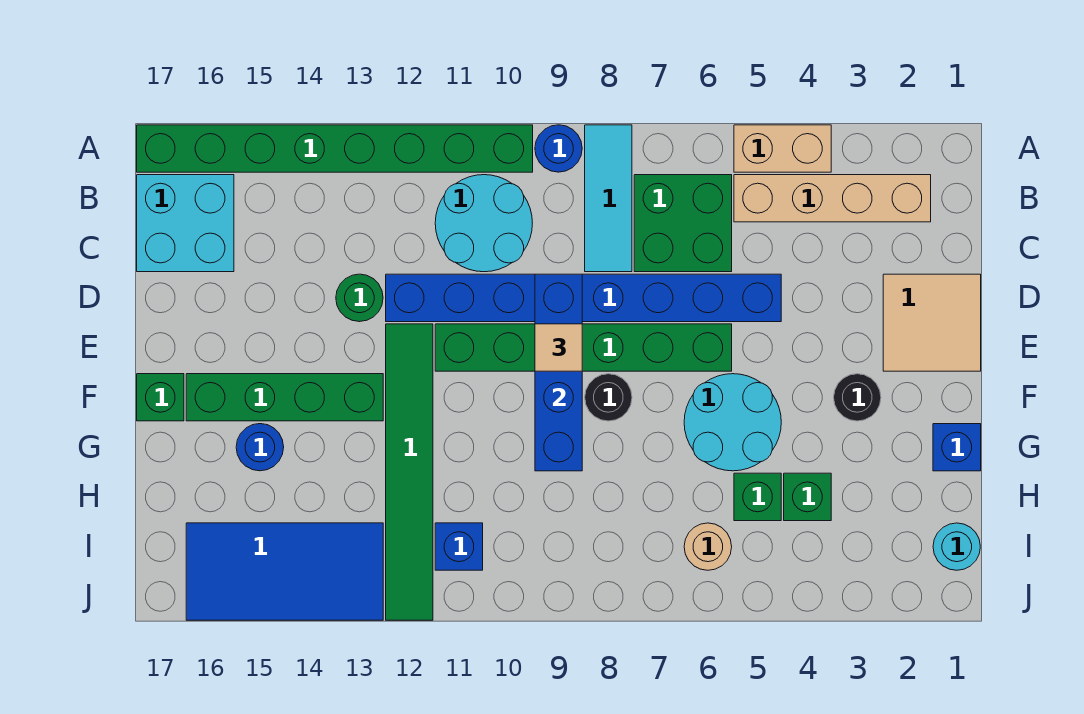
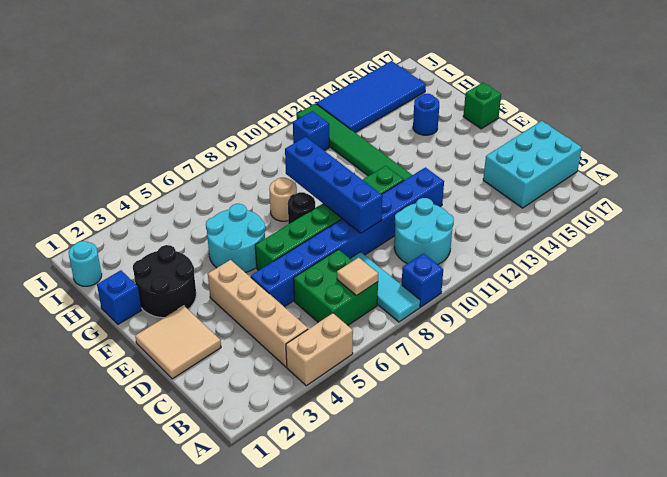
blue round brick A9 level 1 -> blue brick A9 level 1
green brick A10:A17 level 1 -> none
tan brick B2:B5 level 1 -> tan brick B4:E4 level 1
cyan brick B16:C17 level 1 -> cyan brick B15:C17 level 1
green round brick D13 level 1 -> none
tan tile E9 level 3 -> tan tile B7 level 2
black round brick F3 level 1 -> black round brick F2:G3 level 1
green brick F13:F16 level 1 -> none
green brick H4 level 1 -> none
green brick H5 level 1 -> none
tan round brick I6 level 1 -> tan round brick G8 level 1

